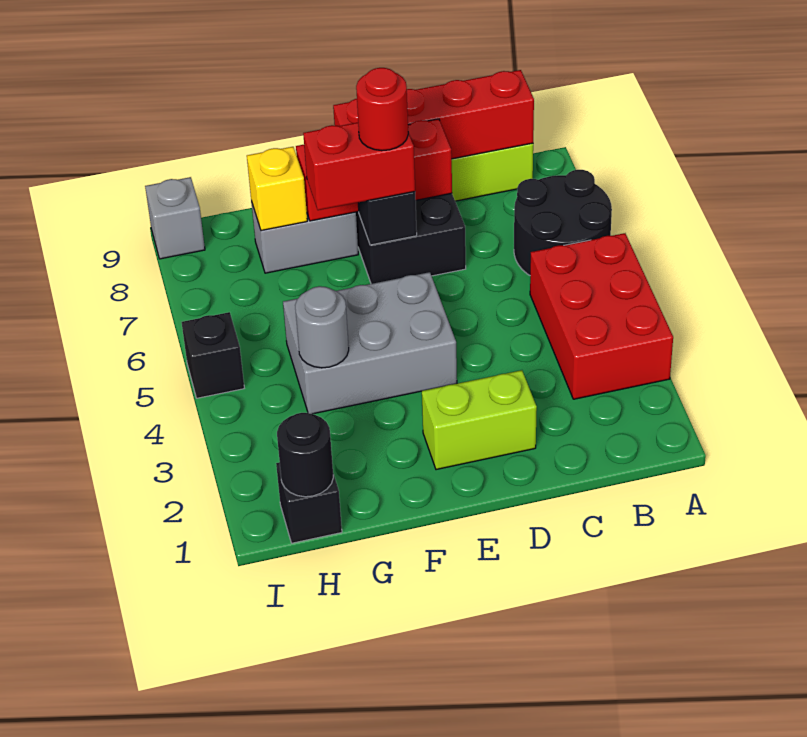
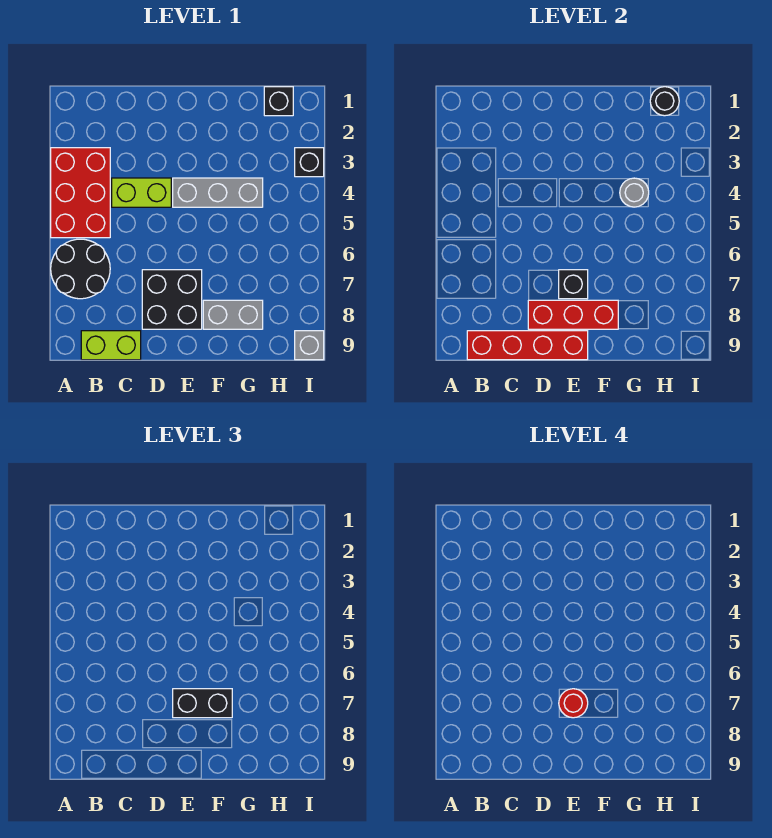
lime brick D2:E2 level 1 -> lime brick C4:D4 level 1
grey brick E4:G5 level 1 -> grey brick E4:G4 level 1
red brick E7:F7 level 3 -> black brick E7:F7 level 3
yellow brick G8 level 2 -> none
black brick I5 level 1 -> black brick I3 level 1

